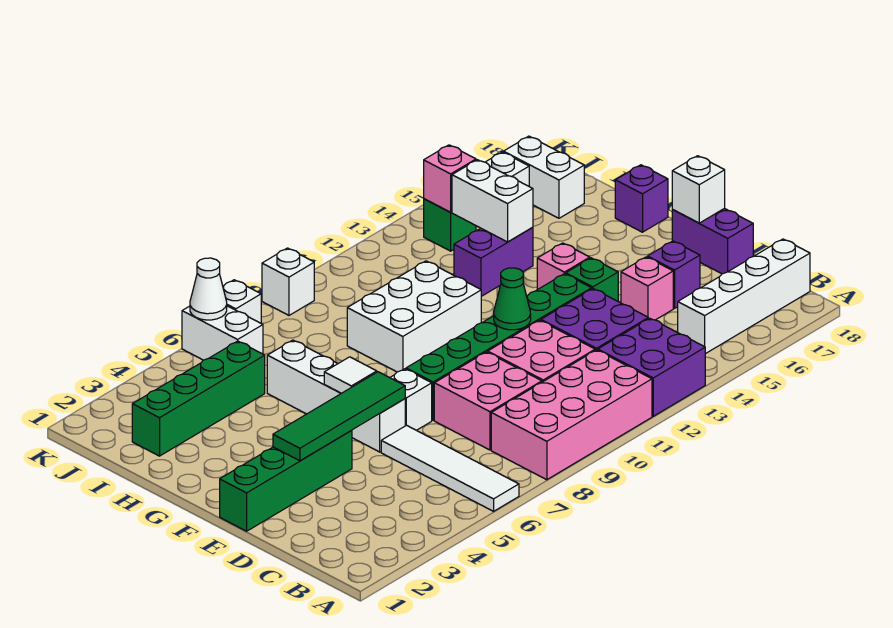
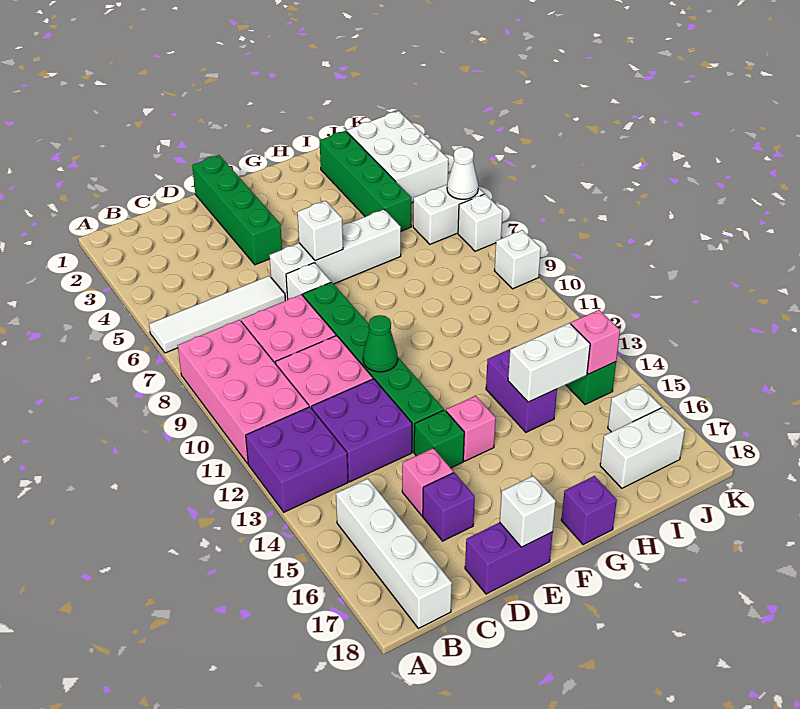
green tile E3:E6 level 2 -> none
white tile F6 level 2 -> white brick F6 level 2
white brick G9:H11 level 1 -> white brick J2:K4 level 1

